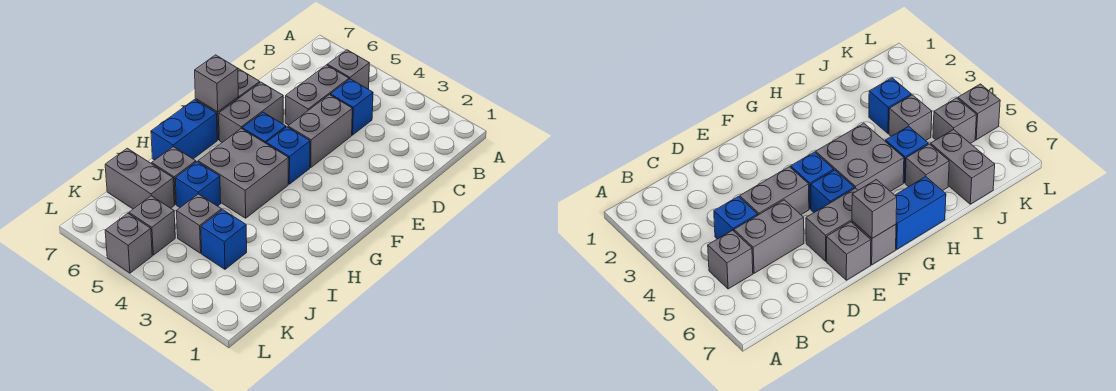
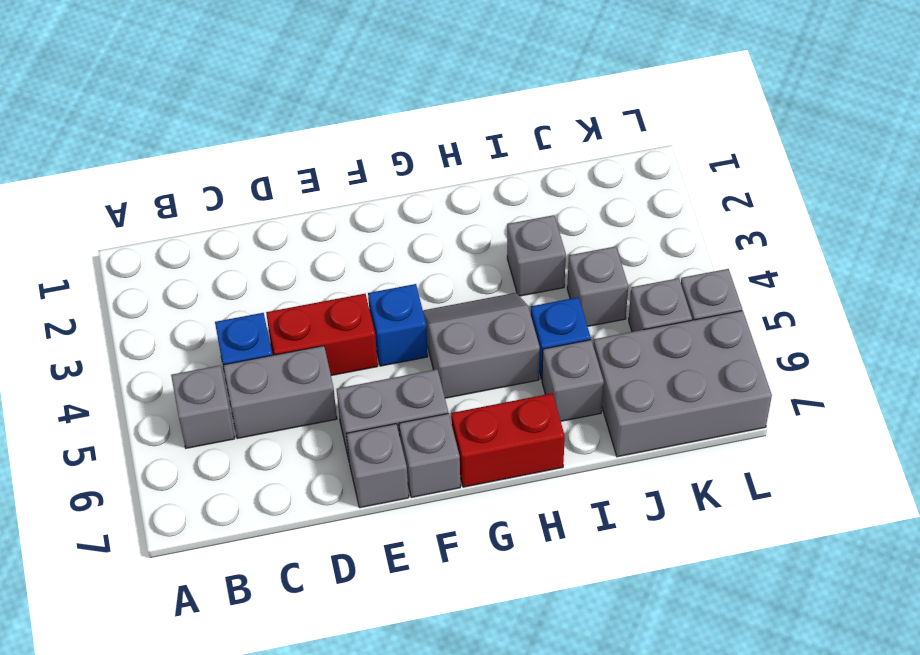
grey brick D4:E4 level 1 -> red brick D4:E4 level 1
blue brick F5 level 1 -> none
grey brick F7 level 2 -> grey brick I3 level 1
grey brick G4:H5 level 1 -> grey slope G4:H5 level 1 top 5
blue brick G7:H7 level 1 -> red brick G7:H7 level 1
blue brick J3 level 1 -> none
grey brick J6:J7 level 1 -> grey brick J6:L7 level 1

